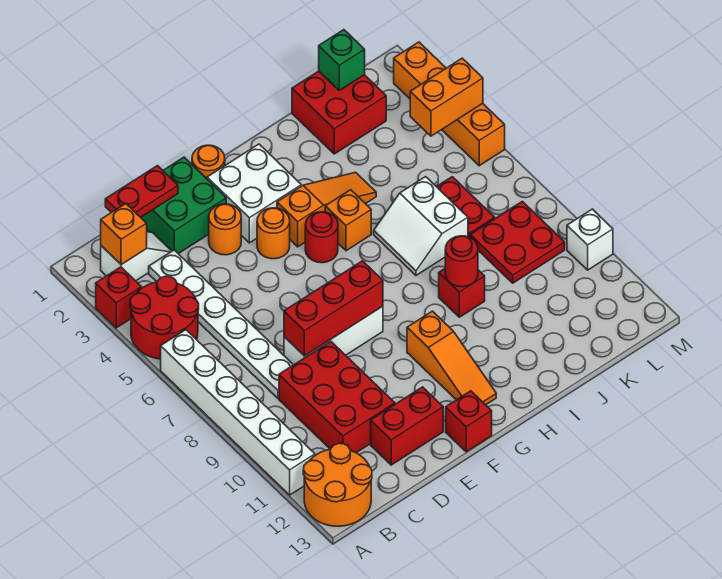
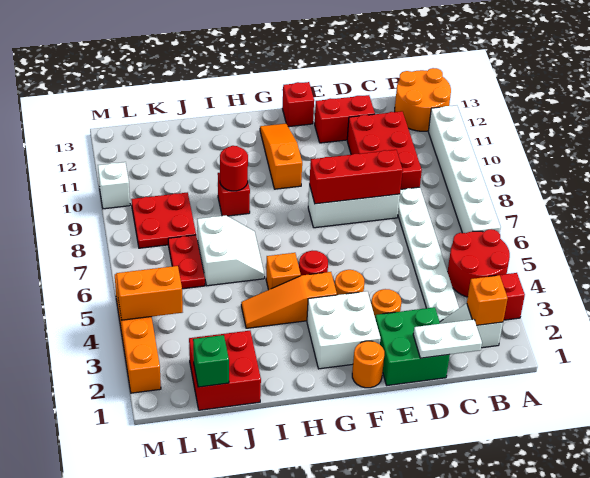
red plate C1:D1 level 2 -> white plate C1:D1 level 2

